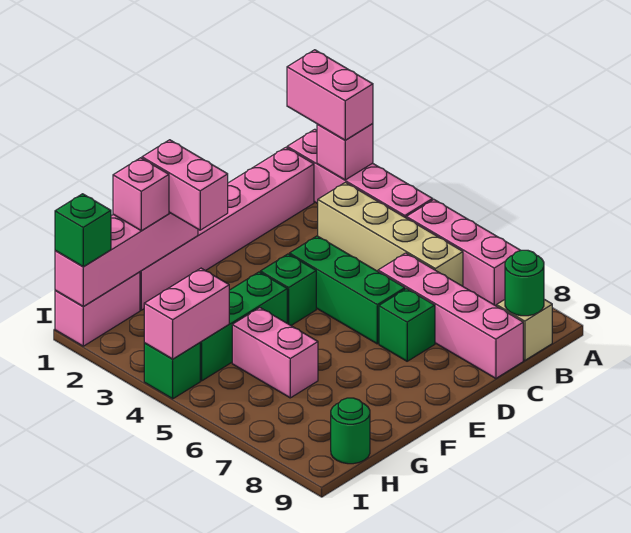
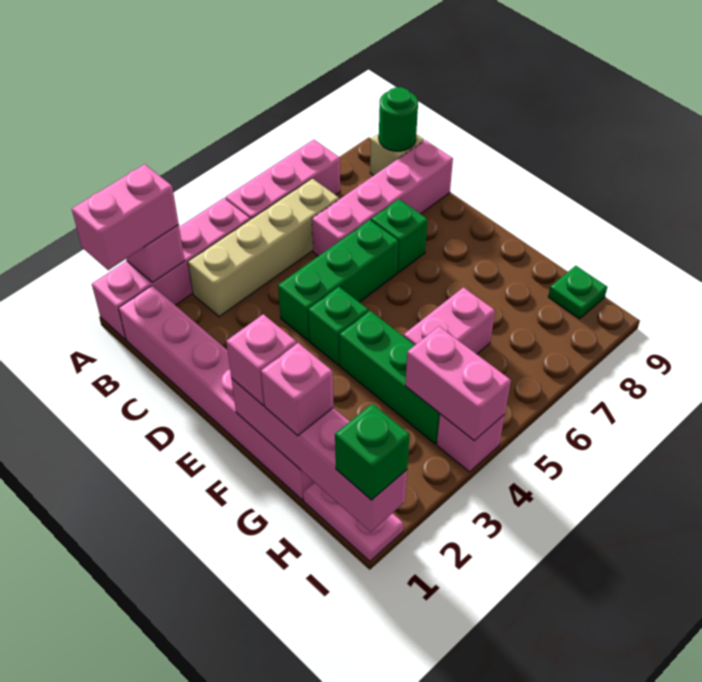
pink brick F1:F2 level 3 -> pink brick F1 level 3
pink brick H1:I1 level 1 -> pink plate H1:I1 level 1
green round brick H9 level 1 -> green plate H9 level 1
green brick I4 level 1 -> pink brick I4 level 1

